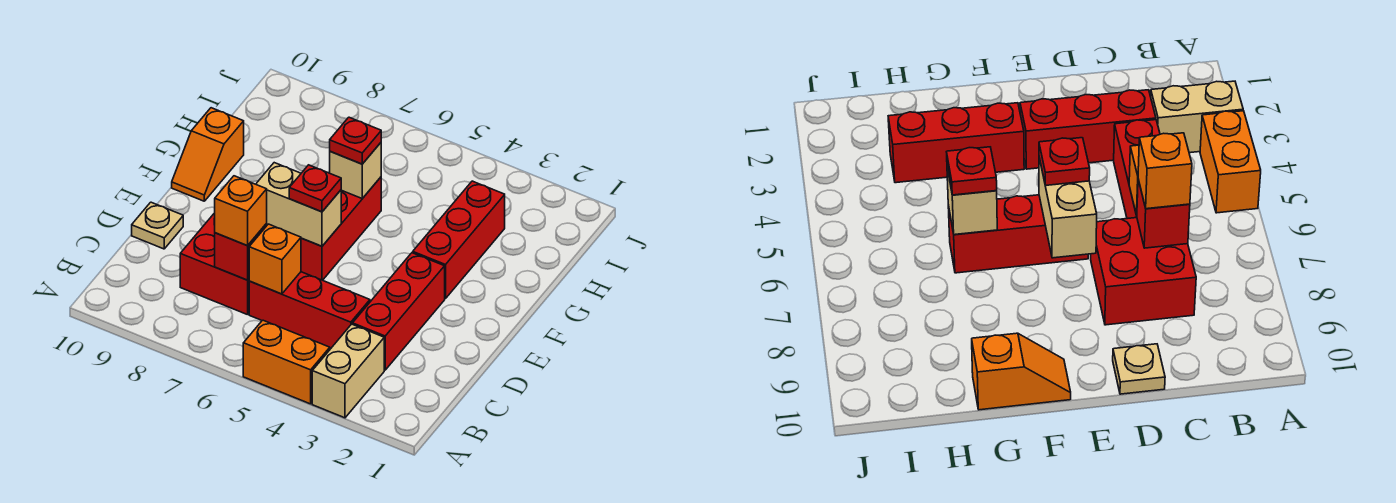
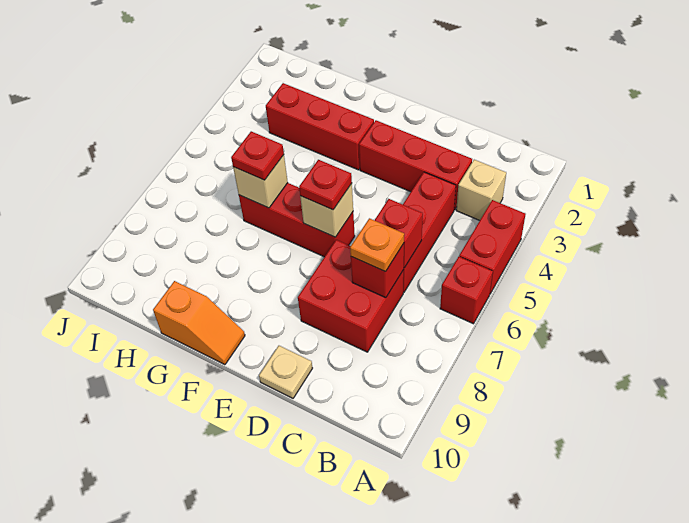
tan brick A3:B3 level 1 -> tan brick B3 level 1
orange brick A4:A5 level 1 -> red brick A4:A5 level 1
none -> red brick A6 level 1
orange brick C6 level 2 -> red brick C6 level 2
orange brick C7 level 3 -> orange plate C7 level 3
tan brick E6:E7 level 2 -> tan brick E6 level 2

